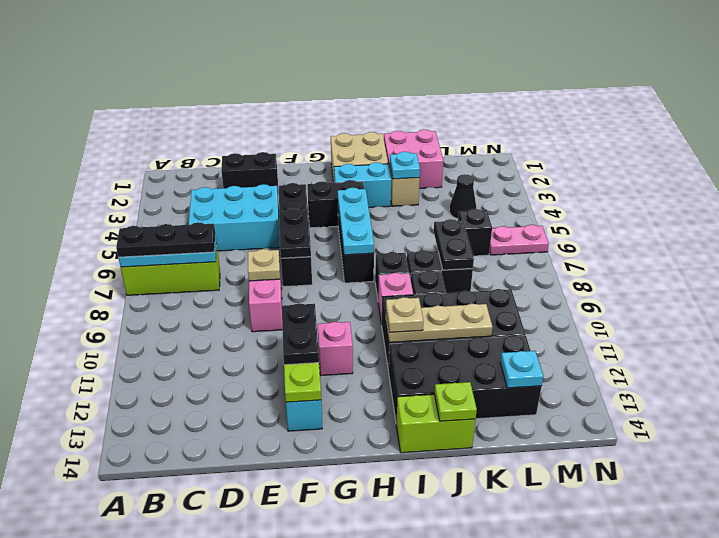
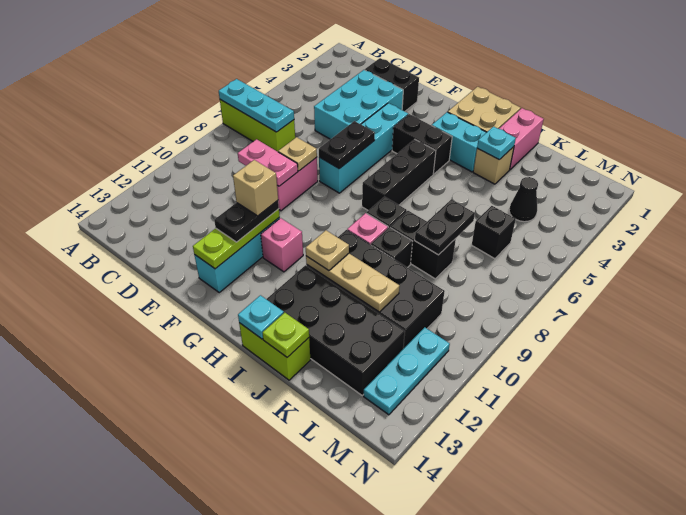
black plate A7:C7 level 3 -> none
cyan brick C4:E5 level 1 -> cyan brick D3:E5 level 1
black brick F4:F7 level 1 -> cyan brick F4:F7 level 1
none -> tan brick F11 level 4
cyan plate H5:H7 level 2 -> cyan plate M11:M13 level 1
pink brick J1:K2 level 1 -> pink brick J1:J2 level 1
cyan plate L13 level 2 -> cyan plate I14 level 2
pink plate M6:N6 level 1 -> pink plate D9:E9 level 2

